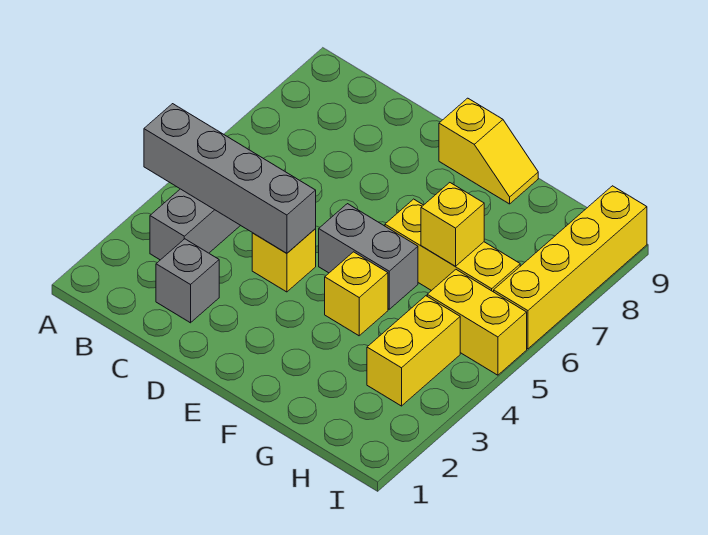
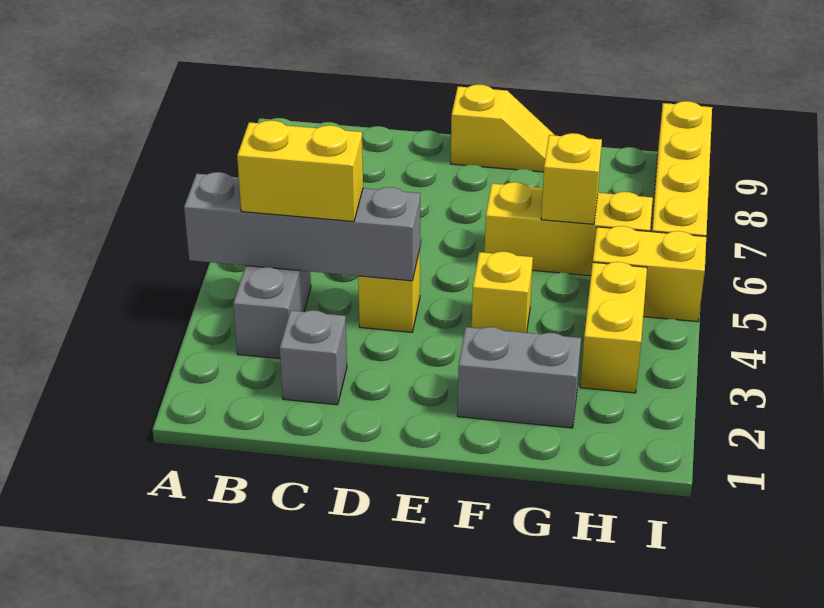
none -> yellow brick B4:C4 level 3
grey brick E5:F5 level 1 -> grey brick F2:G2 level 1

